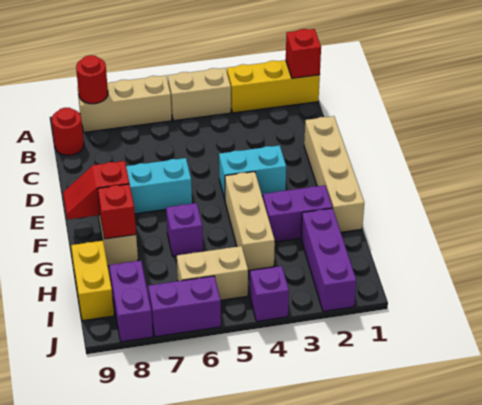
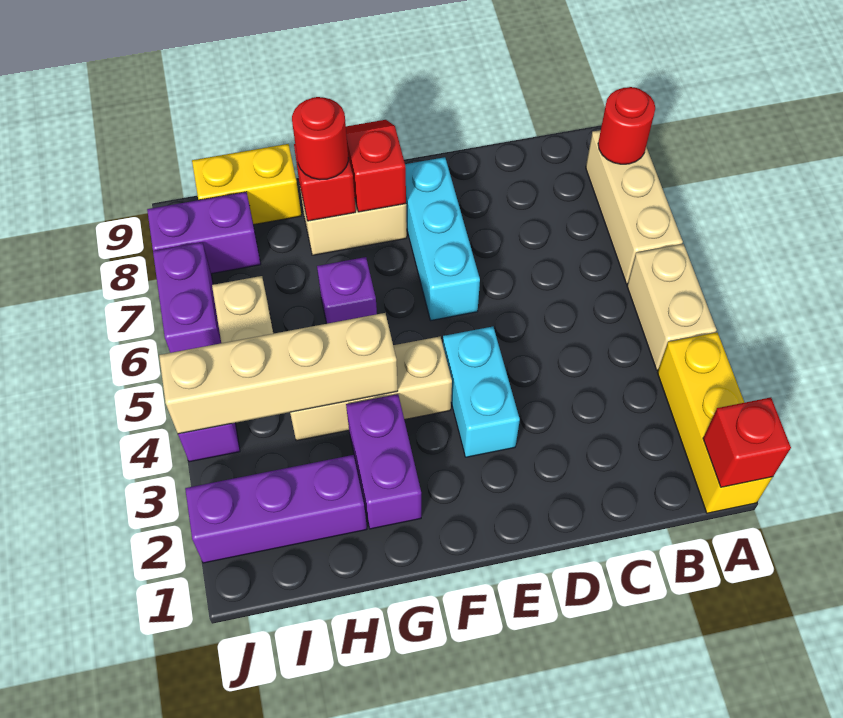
red round brick B9 level 1 -> red round brick G8 level 3
tan brick D1:G1 level 1 -> tan brick G4:J4 level 2

